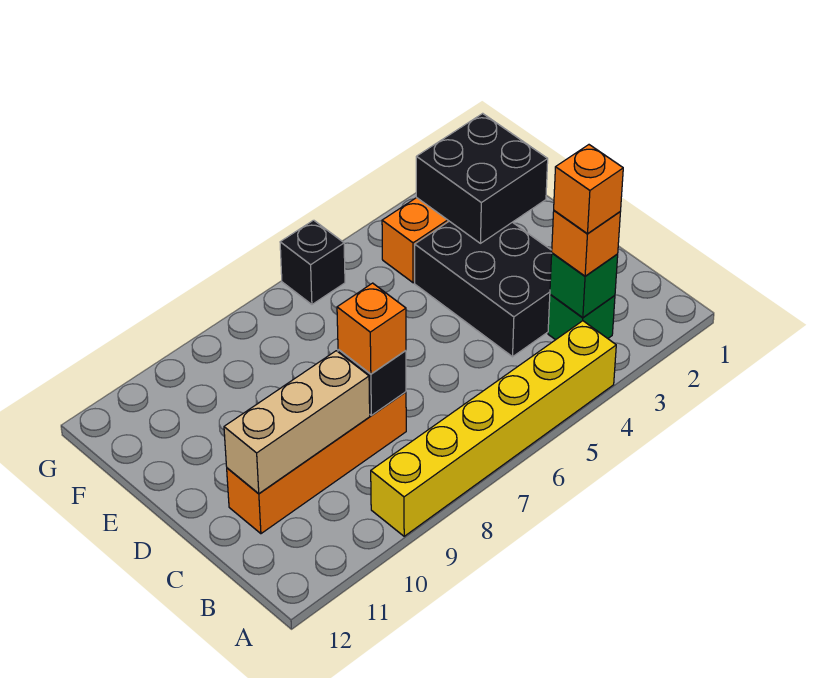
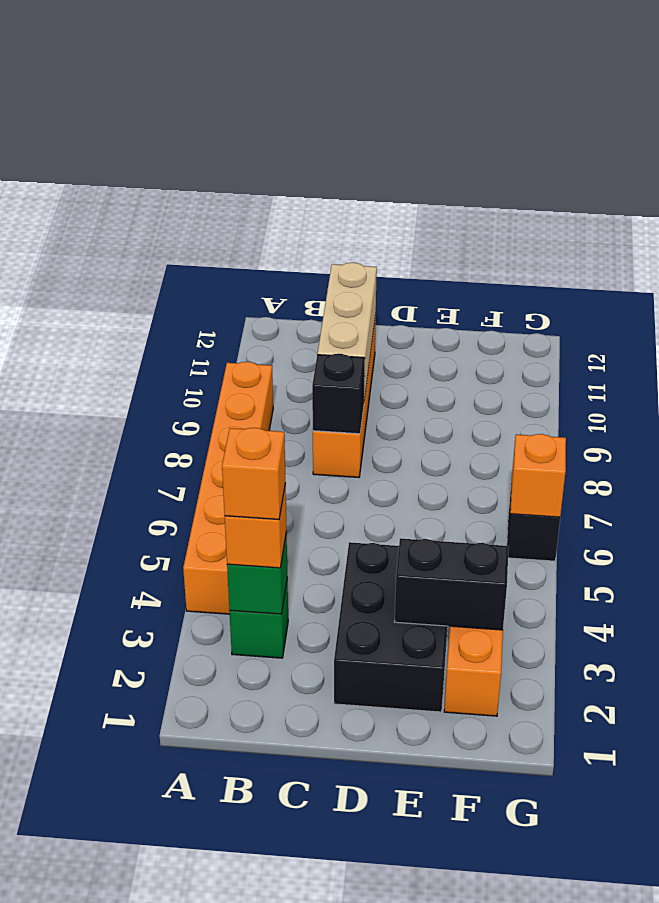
yellow brick A4:A9 level 1 -> orange brick A4:A9 level 1
black brick C3:E4 level 1 -> black brick D2:E4 level 1
orange brick C8 level 3 -> orange brick G6 level 2
black brick E2:F3 level 2 -> black brick E3:F3 level 2

